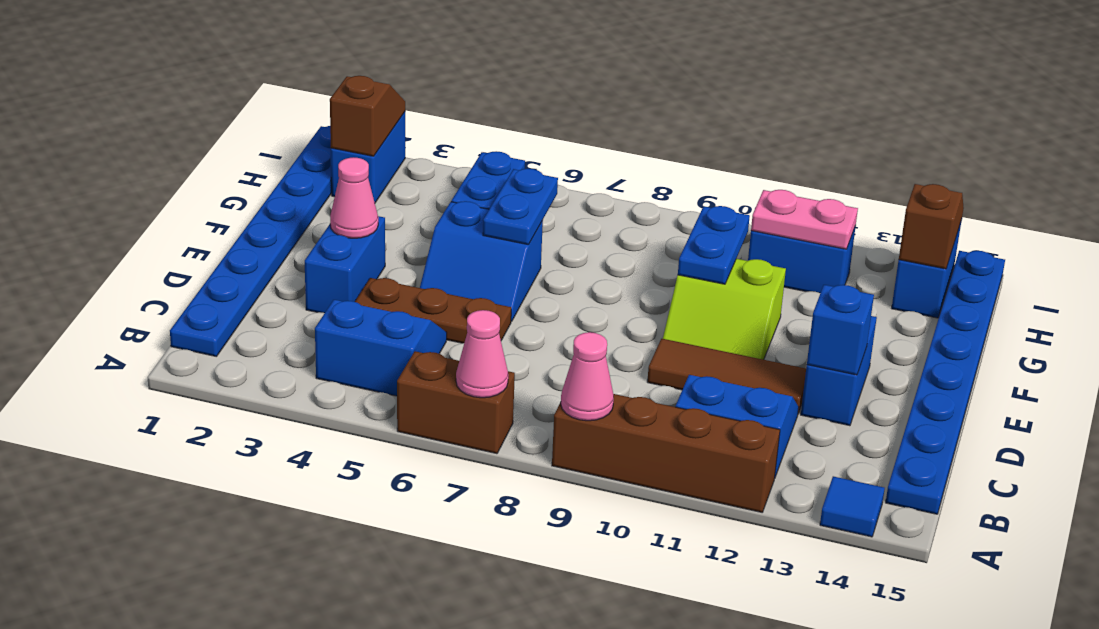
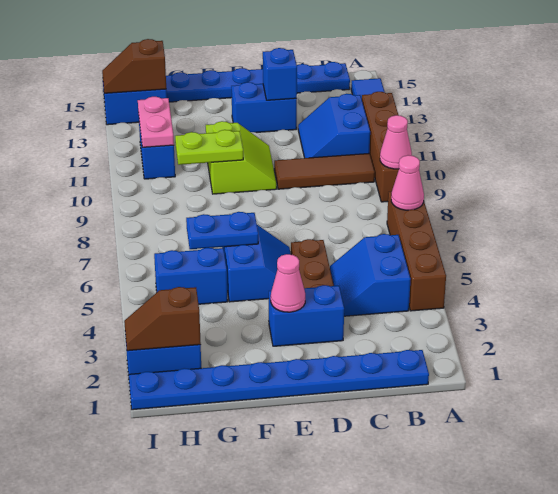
brown brick A6:A7 level 1 -> brown brick A4:A7 level 1
brown tile D10:D12 level 1 -> brown tile B10:D10 level 1
blue plate F10:G10 level 2 -> lime plate F10:G10 level 2

